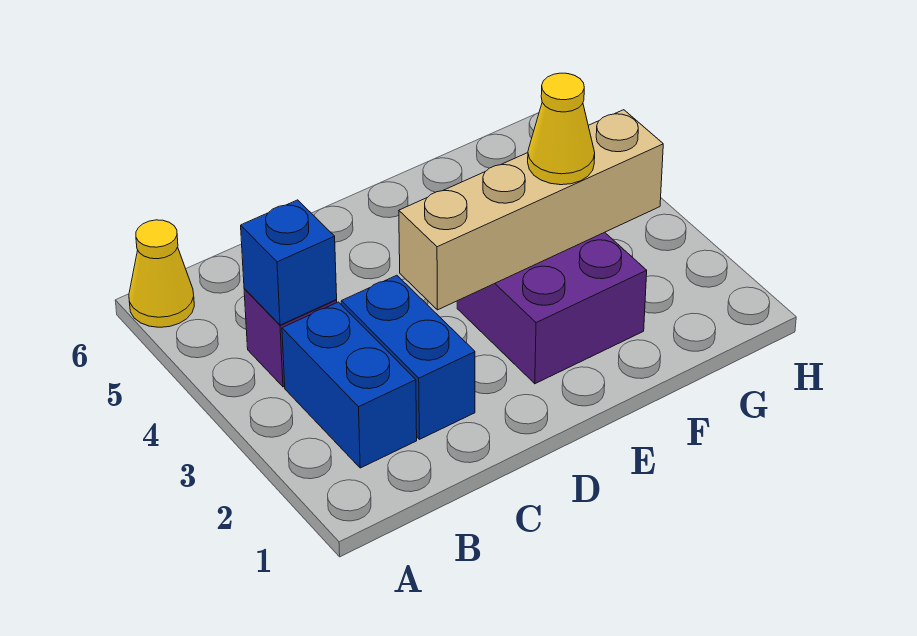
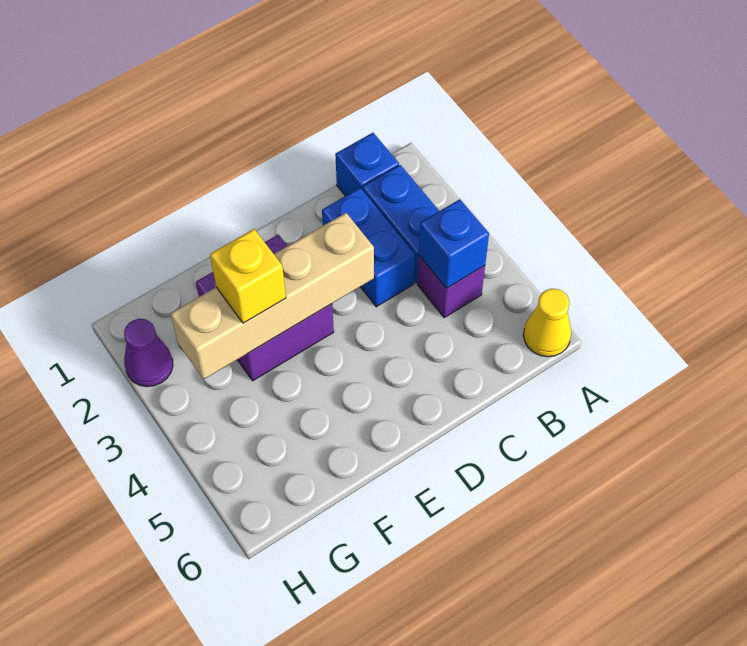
none -> blue brick B1 level 1
yellow cone F3 level 3 -> yellow brick F3 level 3
none -> purple cone H2 level 1

